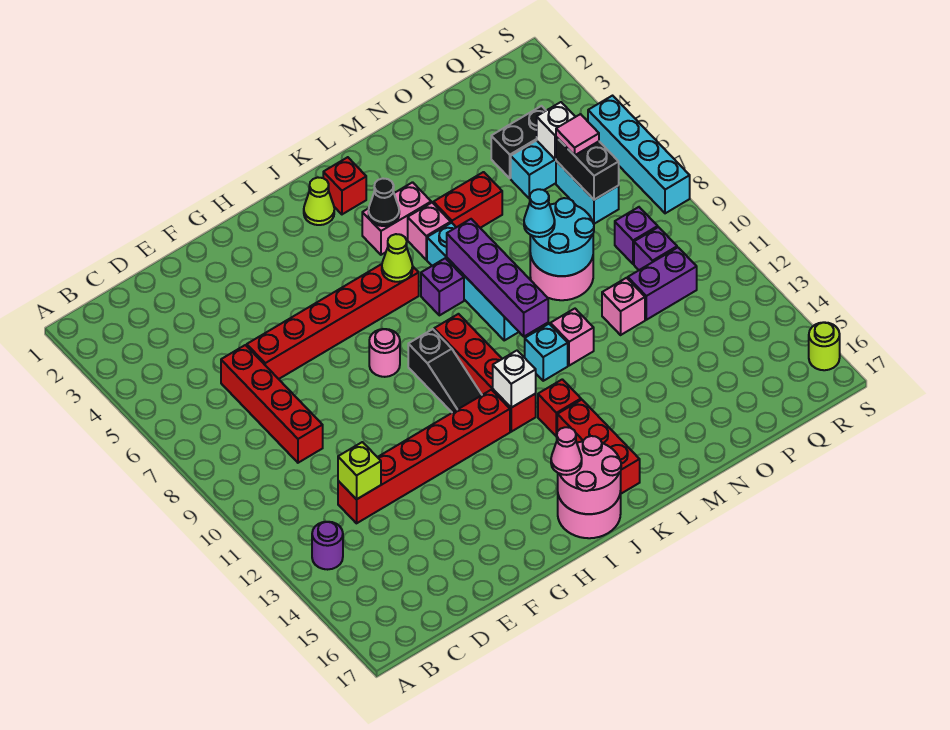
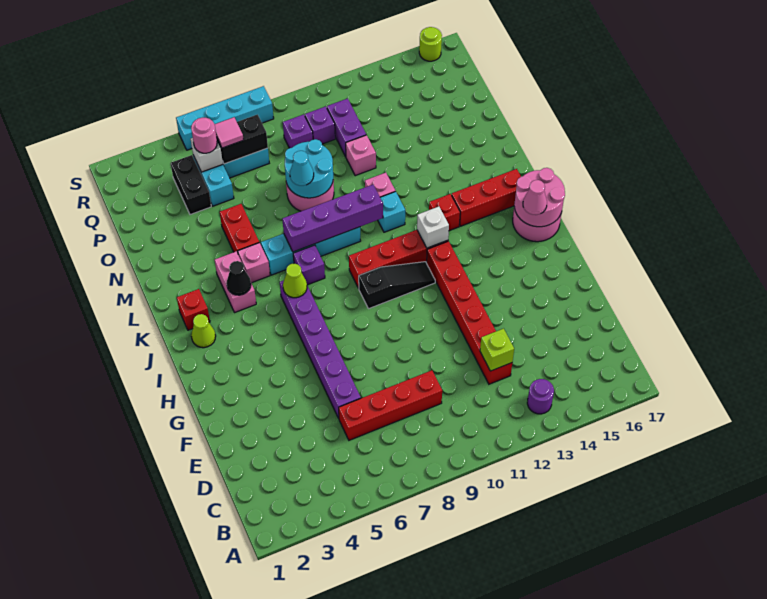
red brick E6:J6 level 1 -> purple brick E6:J6 level 1
pink round brick H8 level 1 -> pink round brick Q5 level 3

